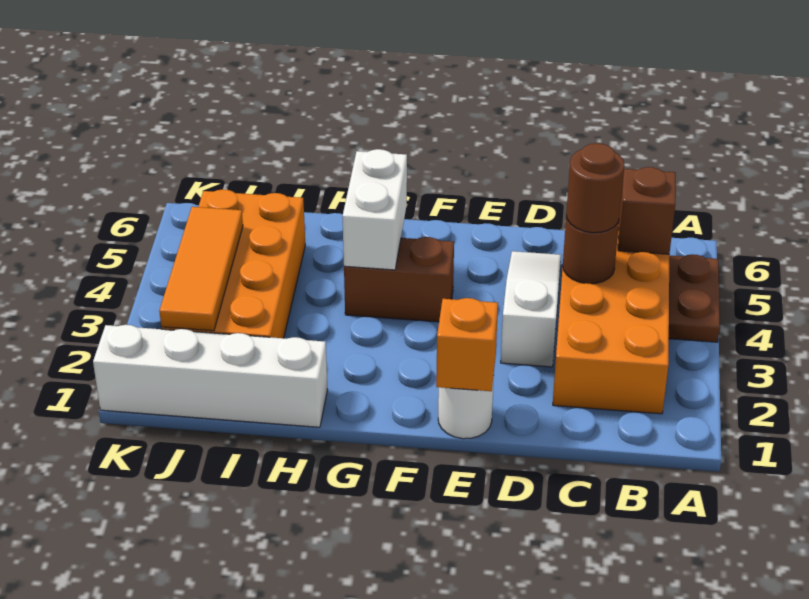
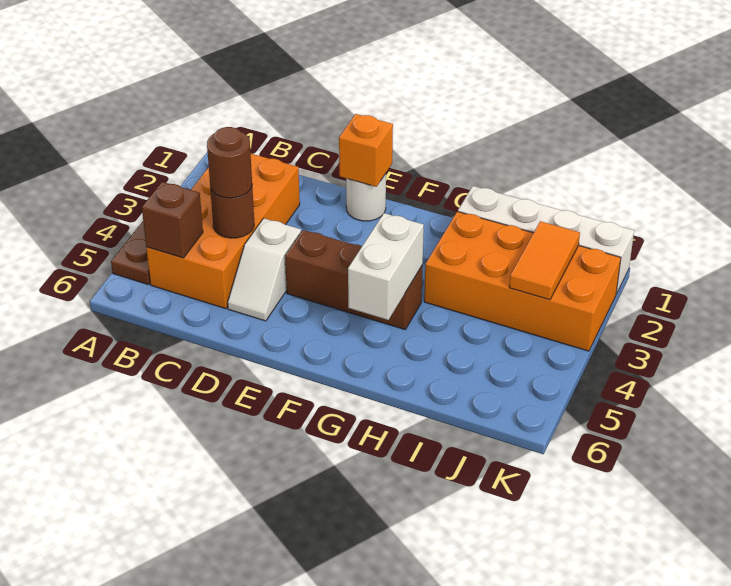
white slope D3:D5 level 1 top 3 -> white slope D4:D5 level 1 top 4
brown brick F4:G4 level 1 -> brown brick E4:G4 level 1
orange brick I2:J5 level 1 -> orange brick H2:K3 level 1
orange tile J2:J4 level 2 -> orange tile J2:J3 level 2

